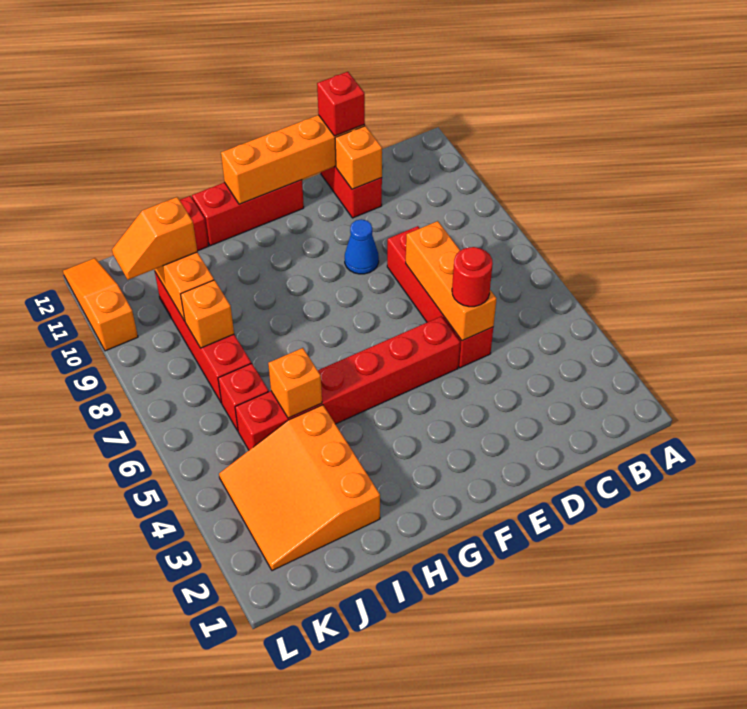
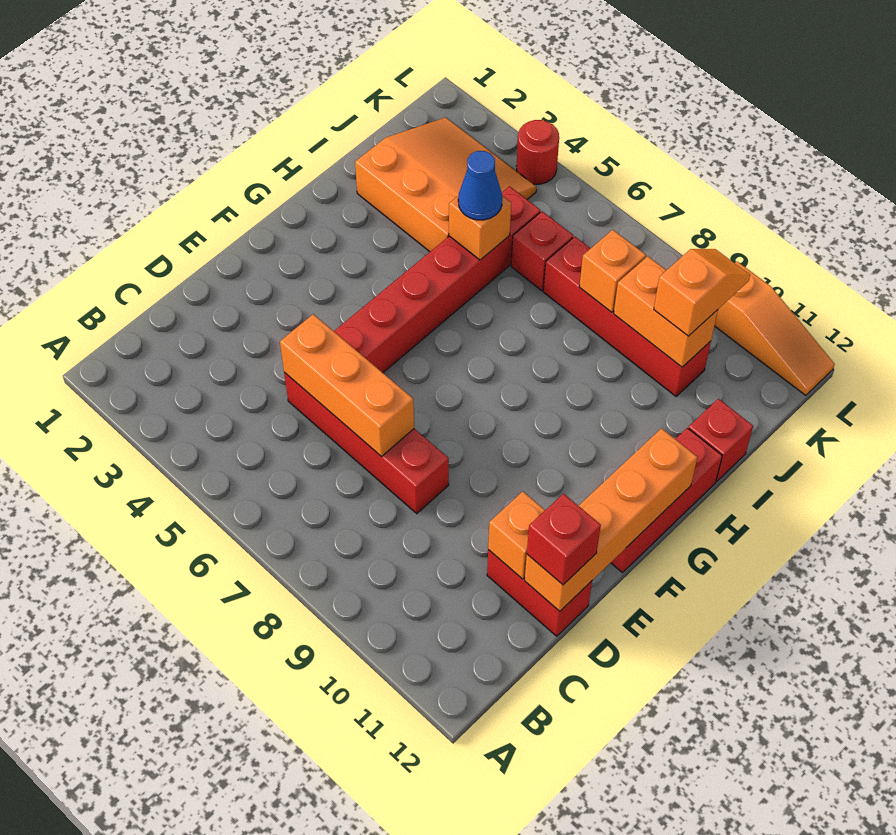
red round brick D5 level 3 -> red round brick L4 level 1
blue cone E9 level 1 -> blue cone I5 level 3

